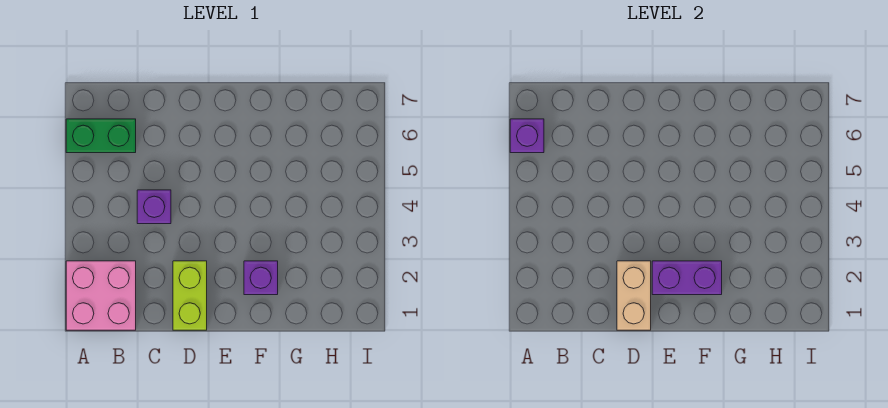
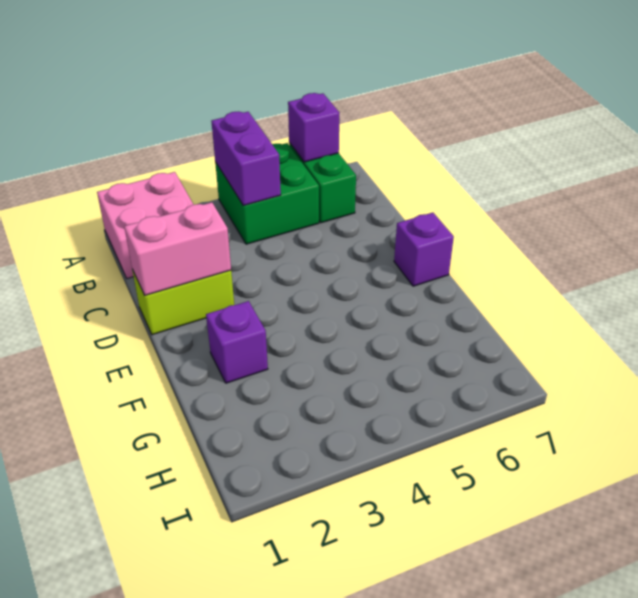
none -> green brick A4:B5 level 1
purple brick C4 level 1 -> purple brick E7 level 1
tan brick D1:D2 level 2 -> pink brick D1:D2 level 2
purple brick E2:F2 level 2 -> purple brick A4:B4 level 2

